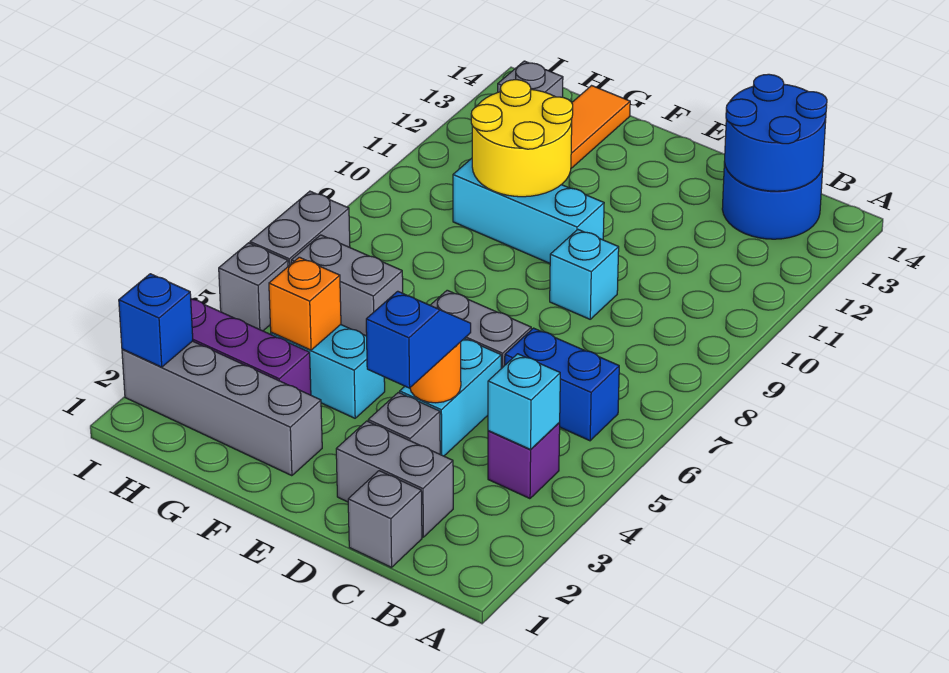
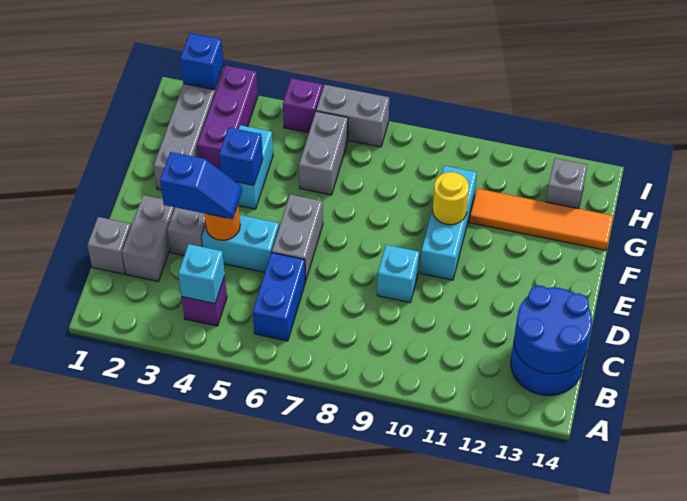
none -> blue brick F4 level 2
yellow round brick F10:G11 level 2 -> yellow round brick F10 level 2
orange brick G4 level 2 -> none
grey brick I5 level 1 -> purple brick I5 level 1

